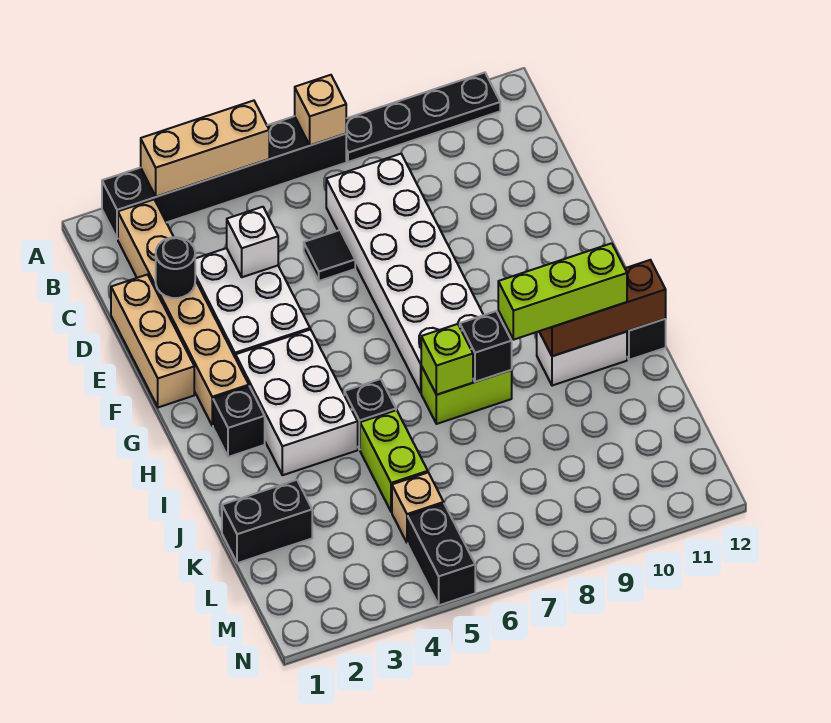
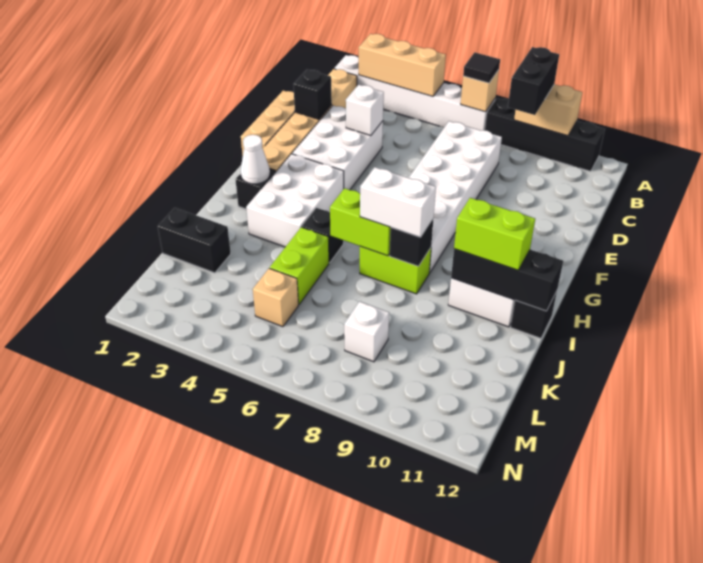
black brick A2:A7 level 1 -> white brick A2:A7 level 1
black plate A8:A11 level 1 -> black brick A8:A11 level 1
none -> tan brick A9:A10 level 2
black round brick D2 level 2 -> black brick D2 level 2
black tile D6 level 1 -> black tile A7 level 3
none -> white cone H2 level 2
lime brick I7 level 2 -> lime brick I6:I7 level 2
none -> white brick I7:I8 level 3
lime brick I9:I11 level 3 -> lime brick I10:I11 level 3
brown brick I10:I12 level 2 -> black brick I10:I12 level 2
none -> white brick L8 level 1
black brick M5:N5 level 1 -> black brick A9:B9 level 3

